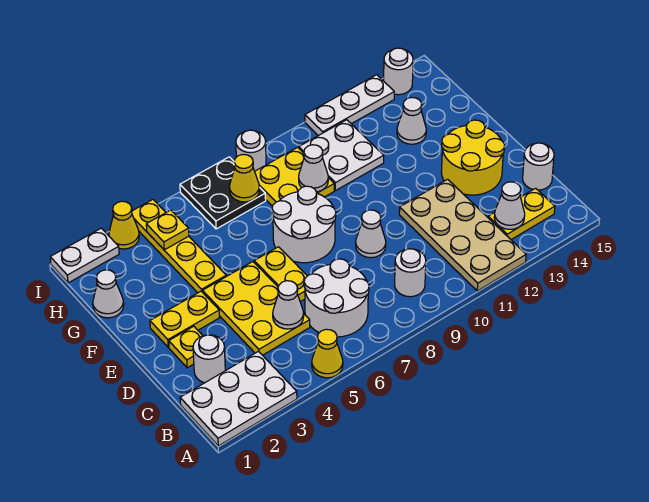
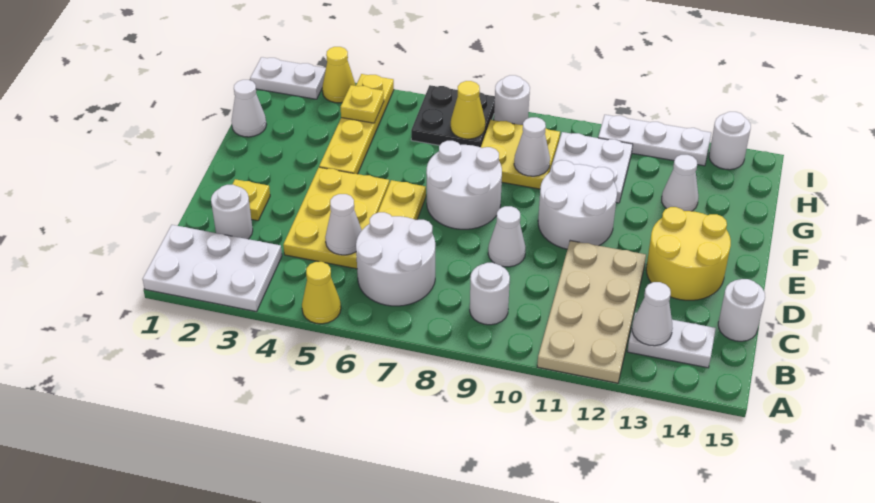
yellow plate B13:B14 level 1 -> white plate B13:B14 level 1
yellow plate E2:E3 level 1 -> none
none -> white round brick E10:F11 level 1

